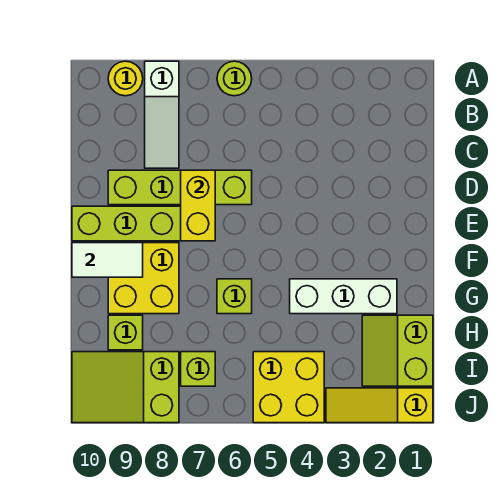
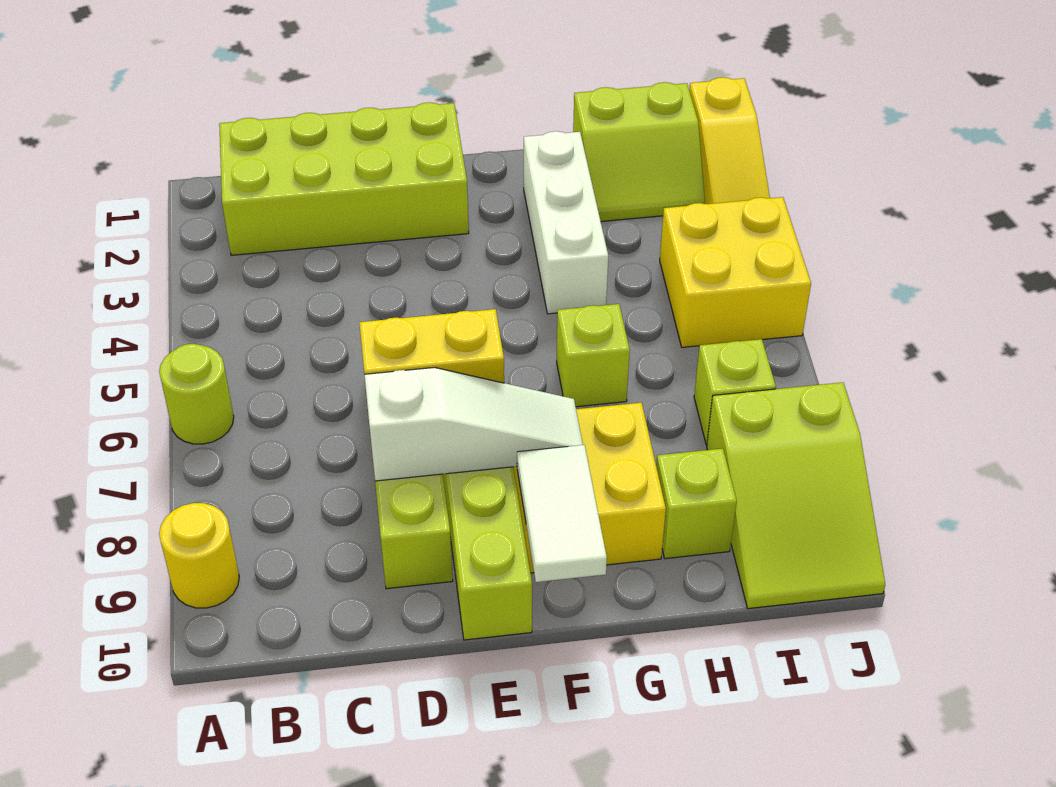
white slope A8:C8 level 1 top A -> white slope D8:F8 level 2 top D
none -> lime brick B1:E2 level 1

